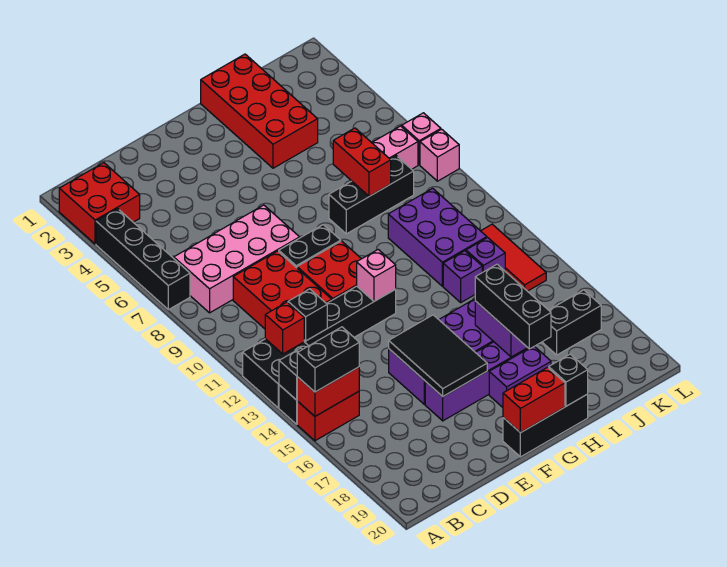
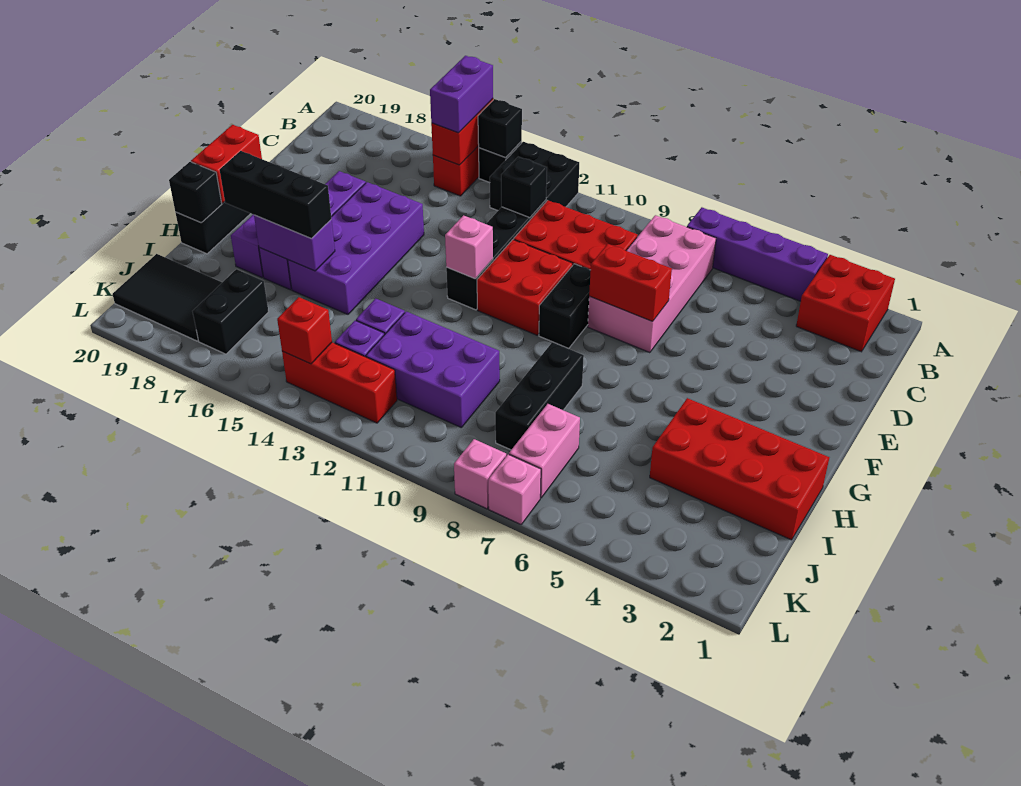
black brick A4:A7 level 1 -> purple brick A4:A7 level 1
black brick A15:B15 level 3 -> purple brick A15:B15 level 3
red brick B12 level 2 -> red brick K14 level 2
black tile E15:F17 level 2 -> black tile J18:K20 level 1
red brick I7:I8 level 2 -> red brick E7:E8 level 2
red tile K12:K14 level 1 -> red brick K12:K14 level 1

